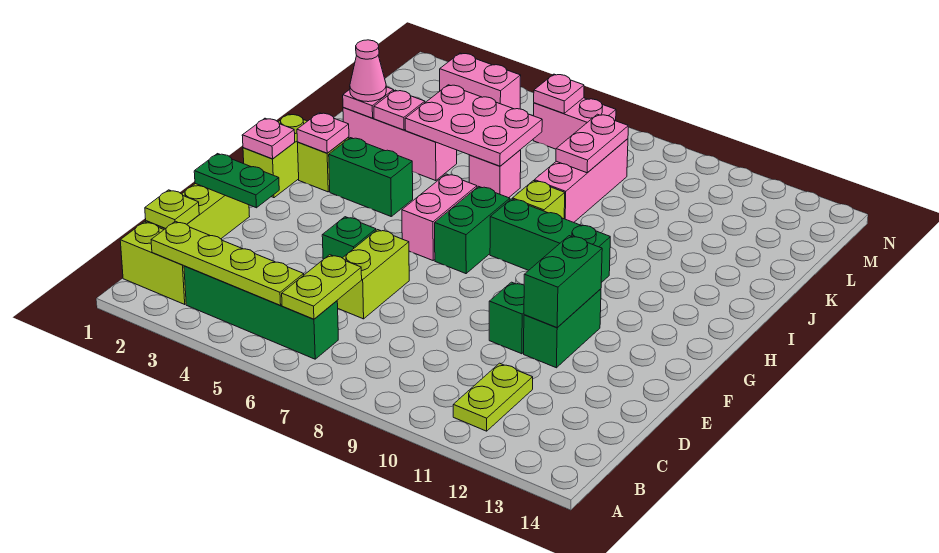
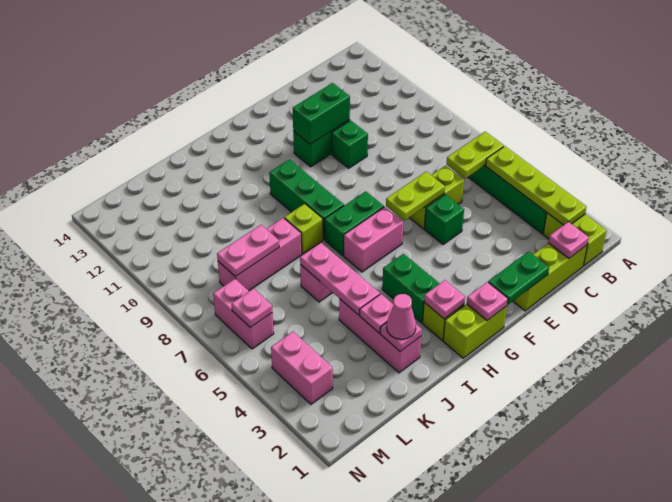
lime plate B11:C11 level 1 -> lime plate E6:F6 level 2
lime plate C1 level 2 -> pink plate C1 level 2
green plate E1:E2 level 2 -> green plate E1:F1 level 2
pink plate J4:K6 level 2 -> pink plate J4:J6 level 2

